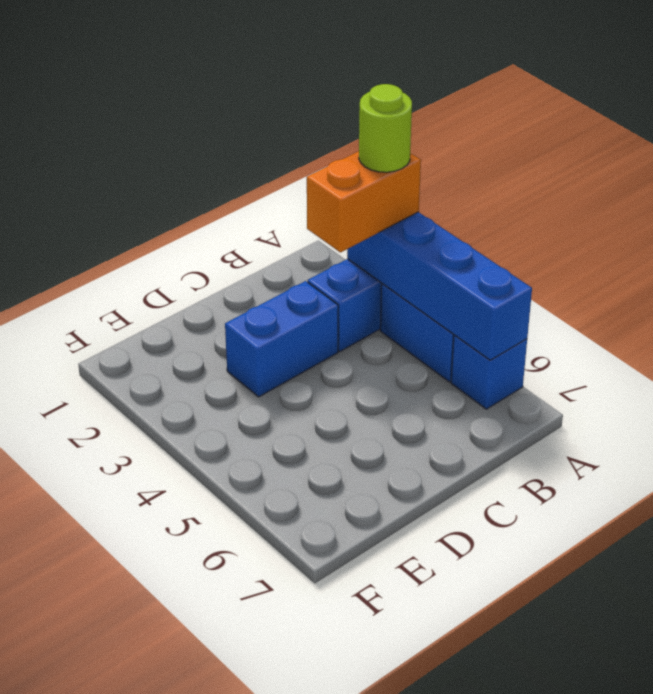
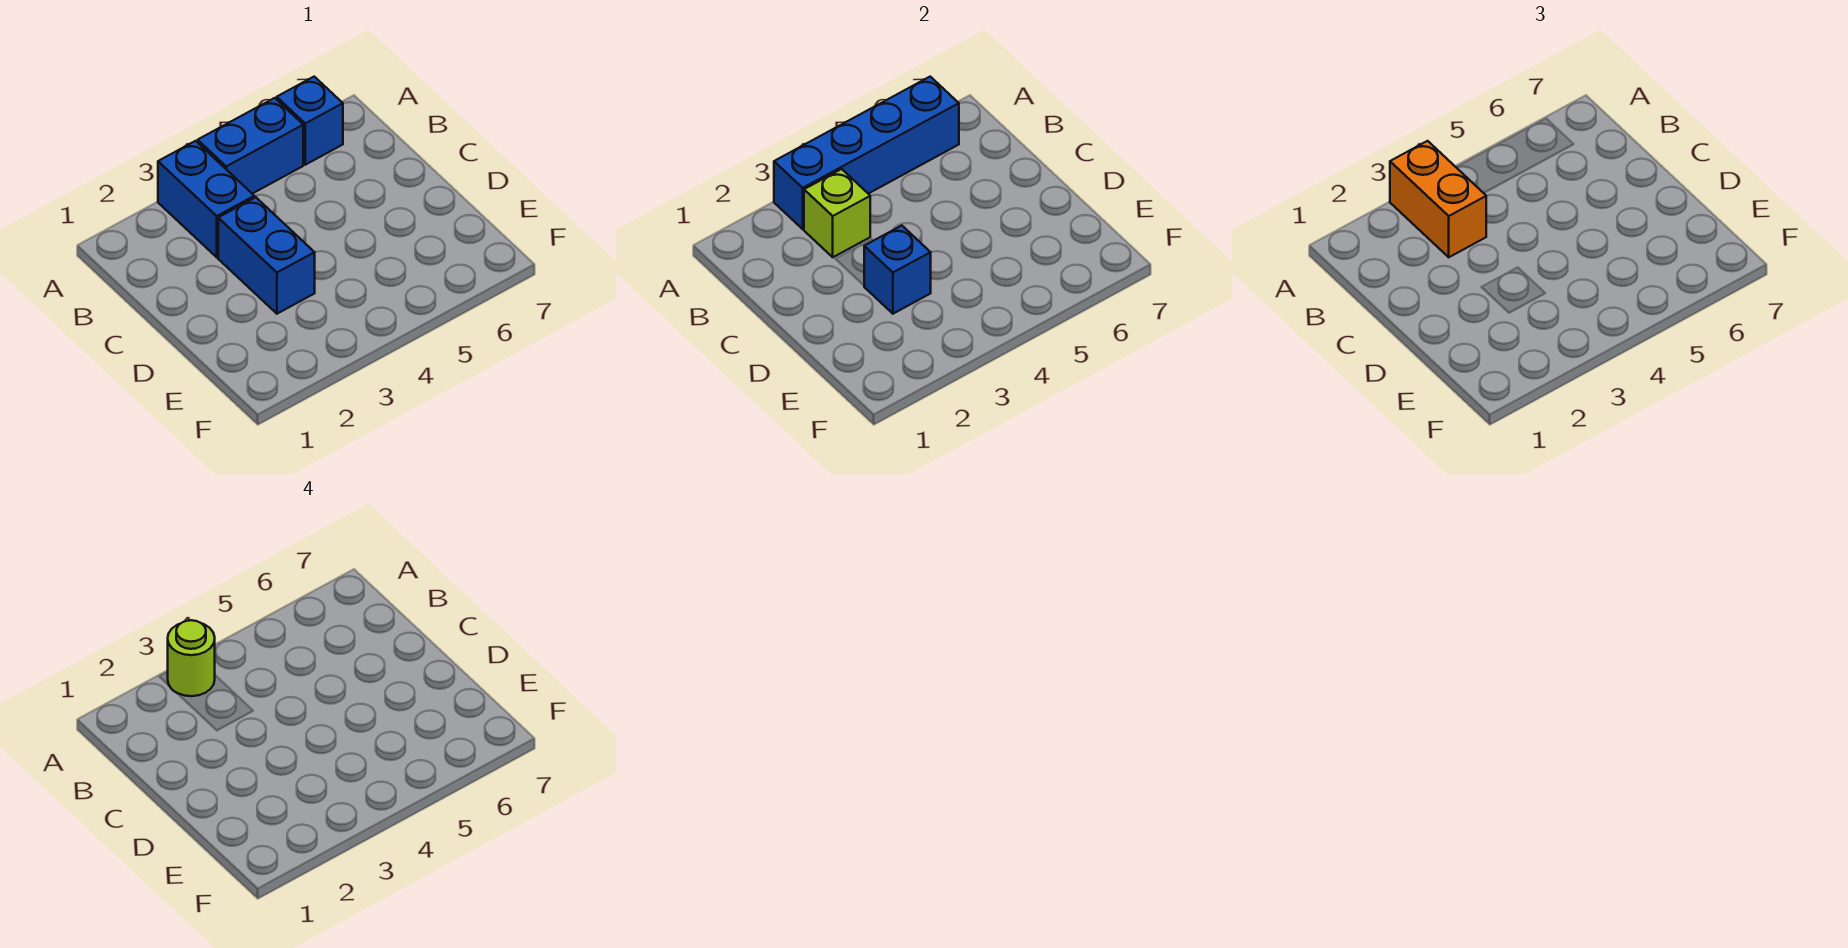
none -> lime brick B3 level 2
none -> blue brick D3 level 2

